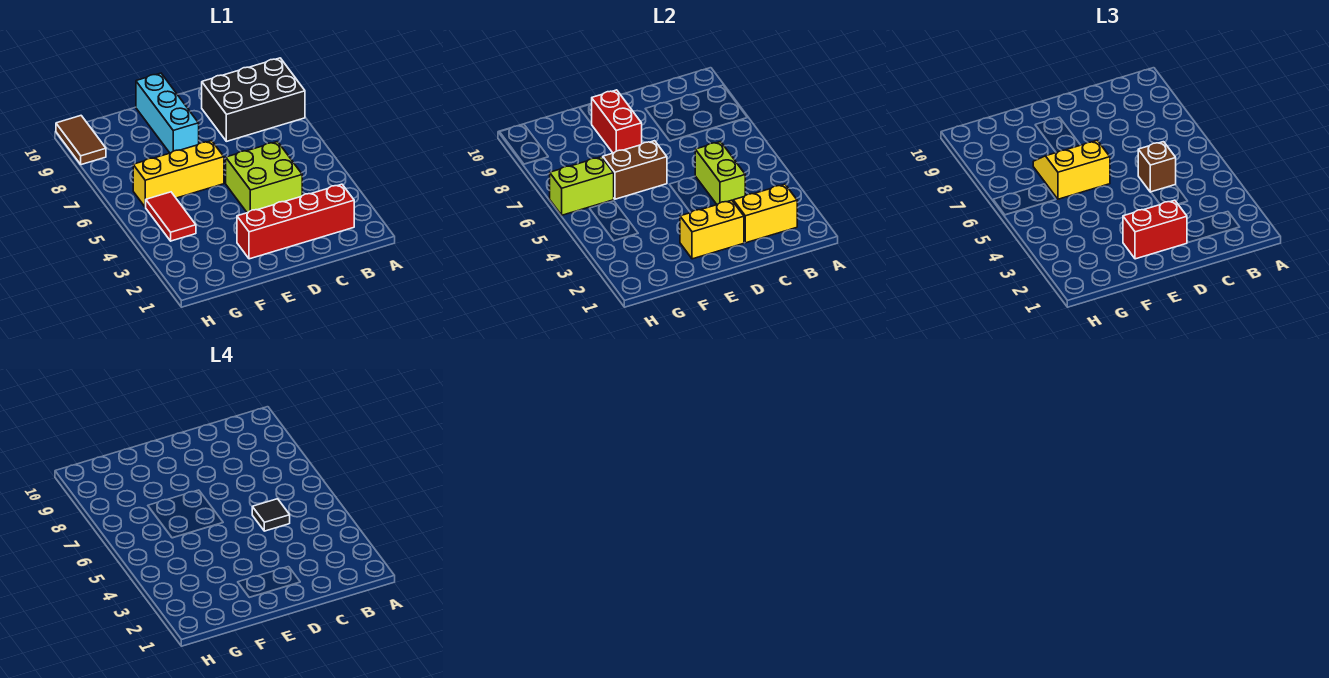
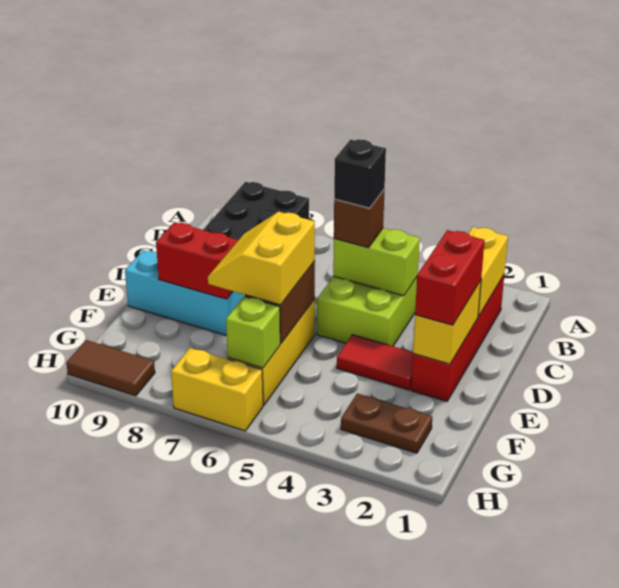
black tile C5 level 4 -> black brick C5 level 4
none -> brown plate G2:G3 level 1
red tile G4:G5 level 1 -> red tile E3:E4 level 1
lime brick G6:H6 level 2 -> lime brick G6 level 2
none -> yellow brick H6:H7 level 1

